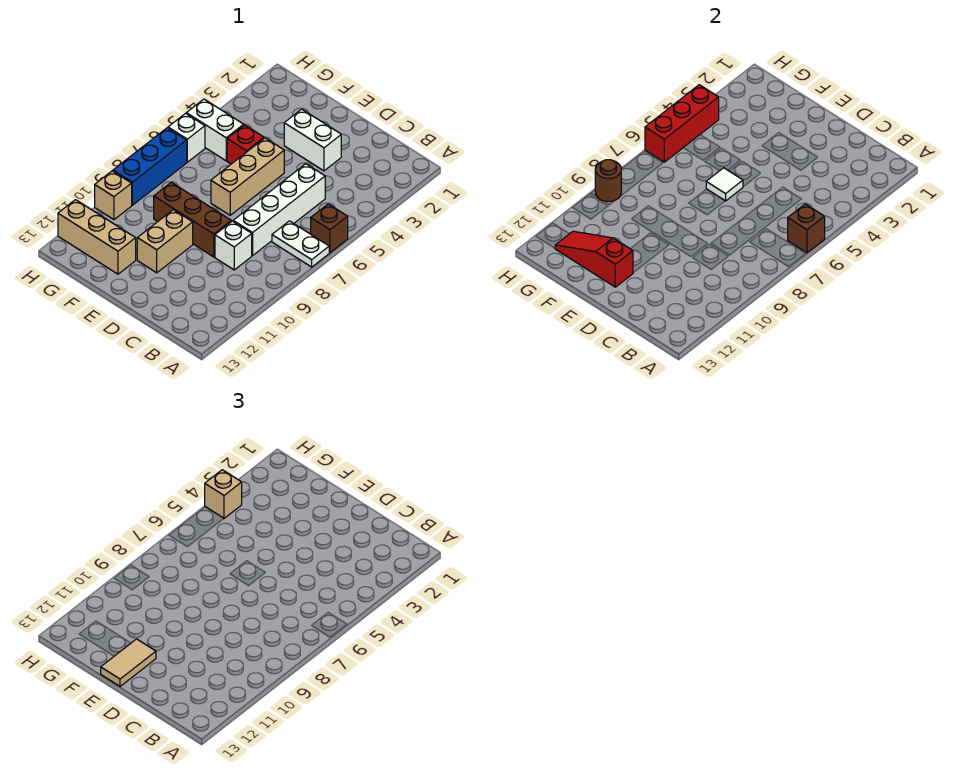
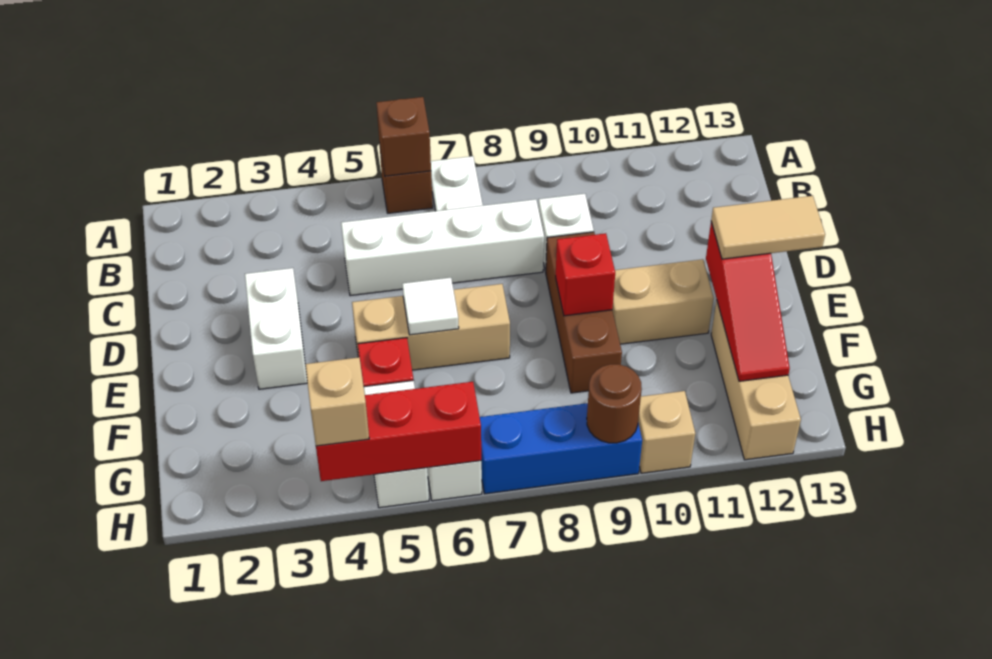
none -> red brick E9 level 2

